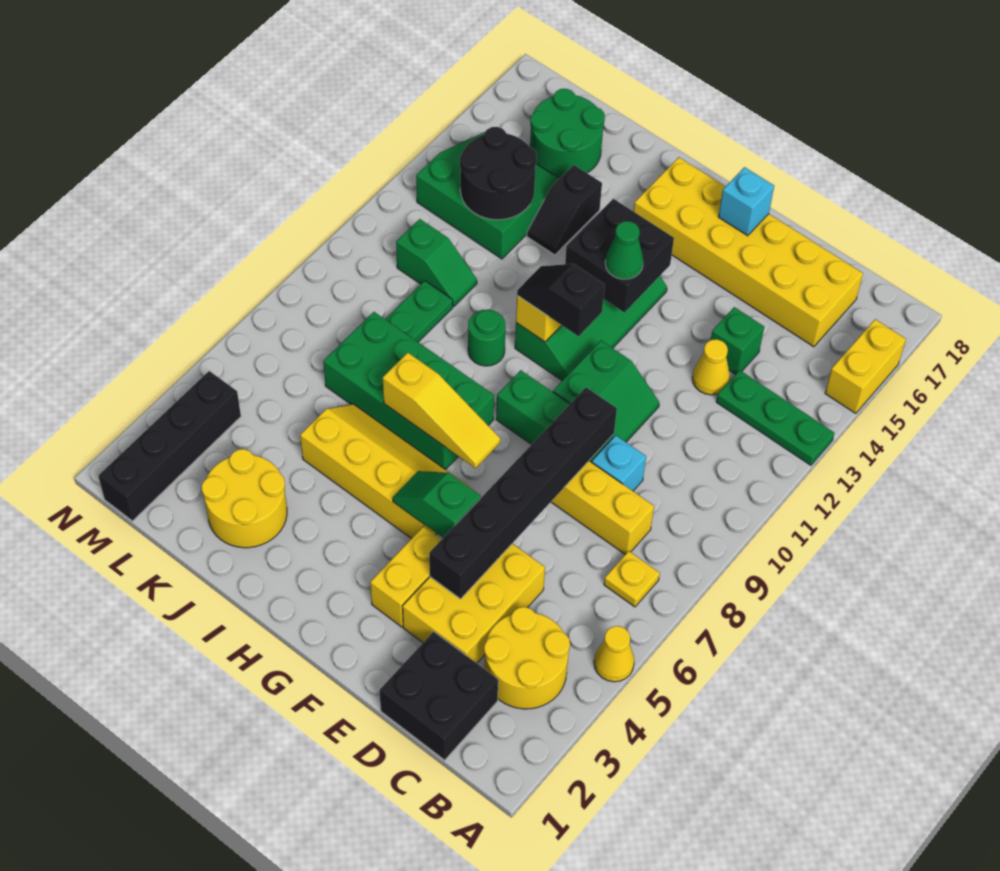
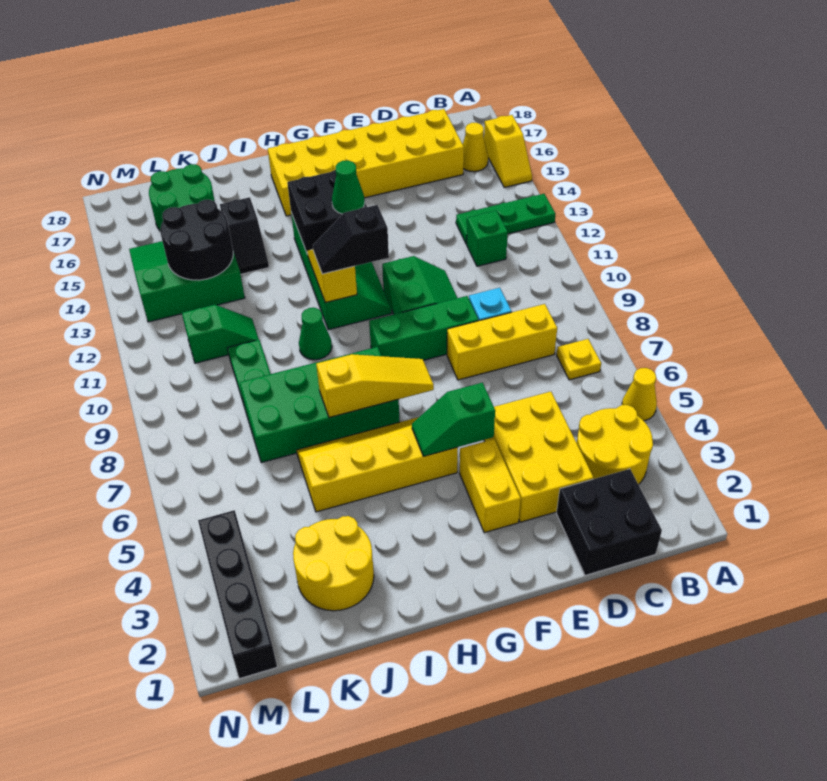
yellow brick A15:A16 level 1 -> yellow slope A15:A16 level 1 top 16
yellow cone D13 level 1 -> yellow cone B16 level 1
green brick D14 level 1 -> green brick C12 level 1
black brick E4:E9 level 2 -> none
cyan brick F17 level 2 -> none
green round brick I10 level 1 -> green cone I10 level 1

